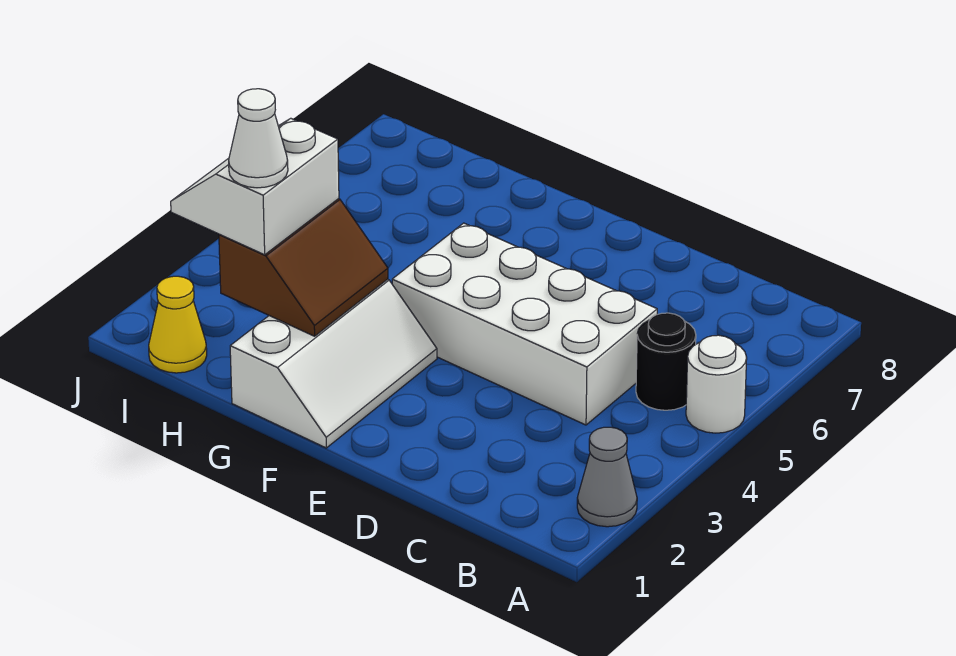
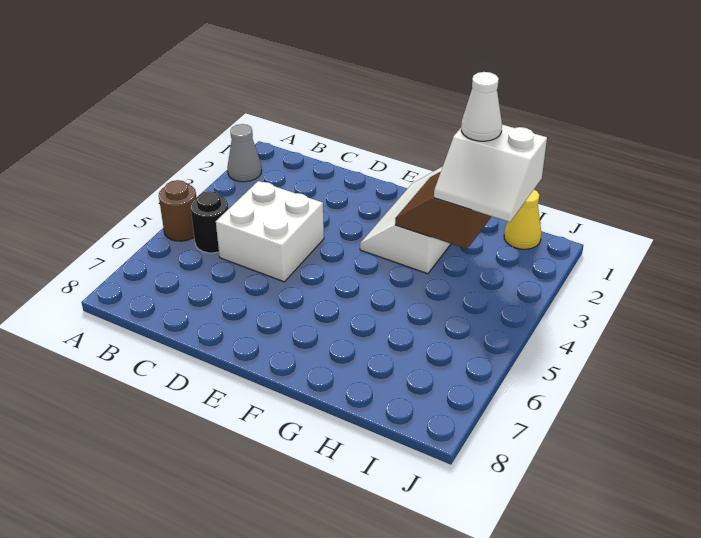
white round brick A5 level 1 -> brown round brick A5 level 1
white brick C4:F5 level 1 -> white brick C4:D5 level 1
white slope H2:I3 level 3 top H -> white slope H2:I3 level 3 top 2

